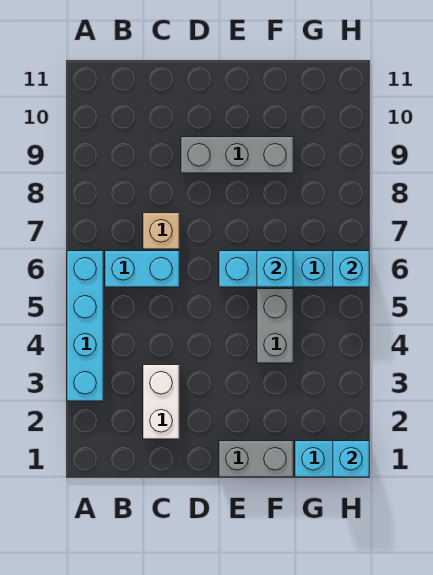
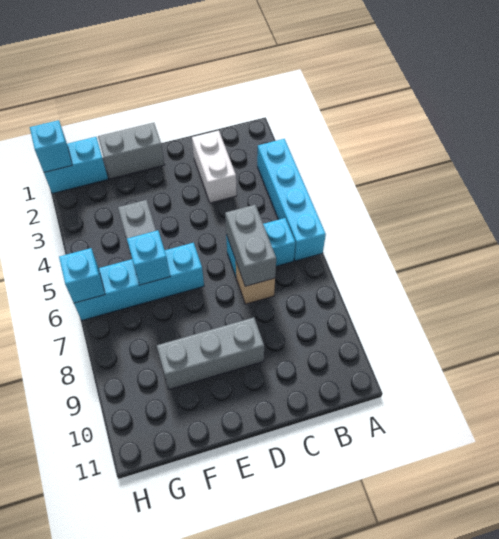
none -> grey brick C6:C7 level 2

